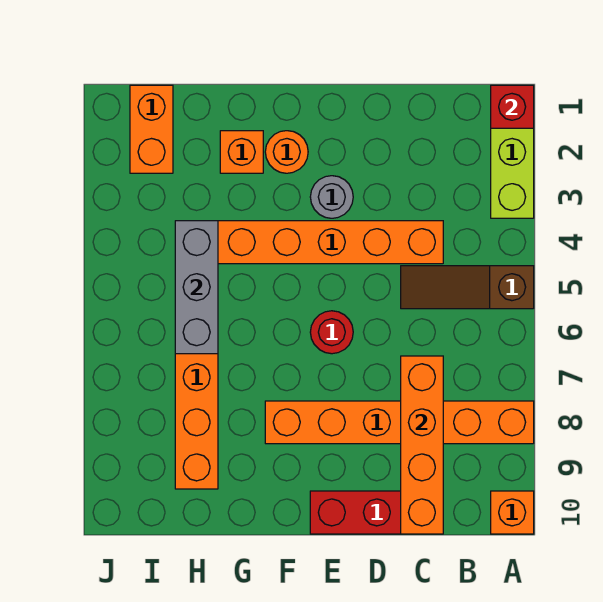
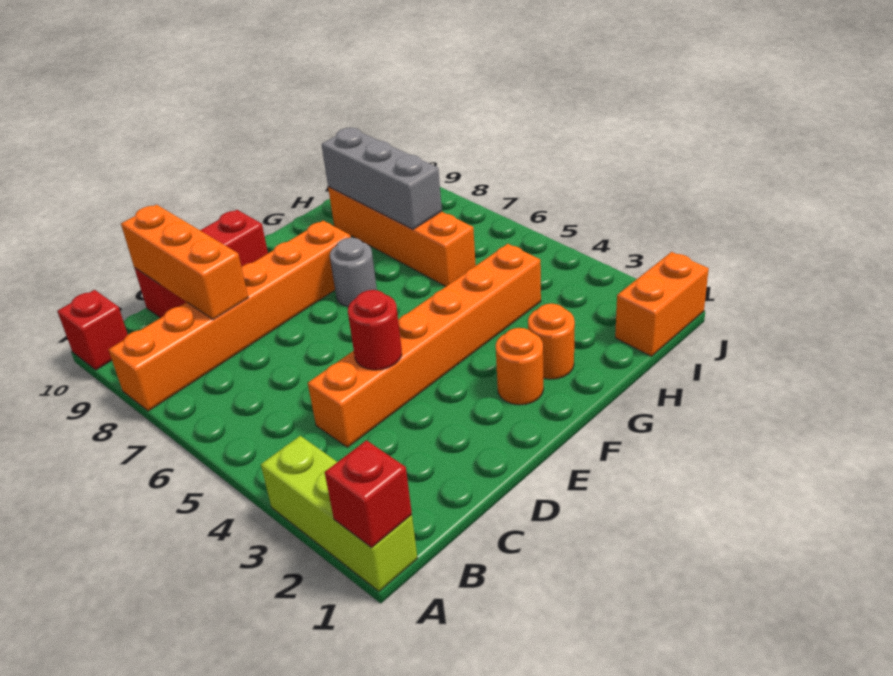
brown slope A5:C5 level 1 top A -> none
orange brick A10 level 1 -> red brick A10 level 1
orange brick C7:C10 level 2 -> orange brick C8:C10 level 2
grey round brick E3 level 1 -> grey round brick F7 level 1
red round brick E6 level 1 -> red round brick D4 level 2
orange brick G2 level 1 -> orange round brick G2 level 1
grey brick H4:H6 level 2 -> grey brick H7:H9 level 2
orange brick I1:I2 level 1 -> orange brick I1:J1 level 1

